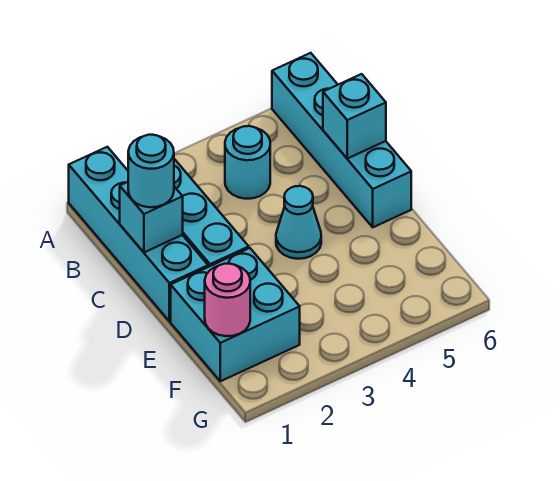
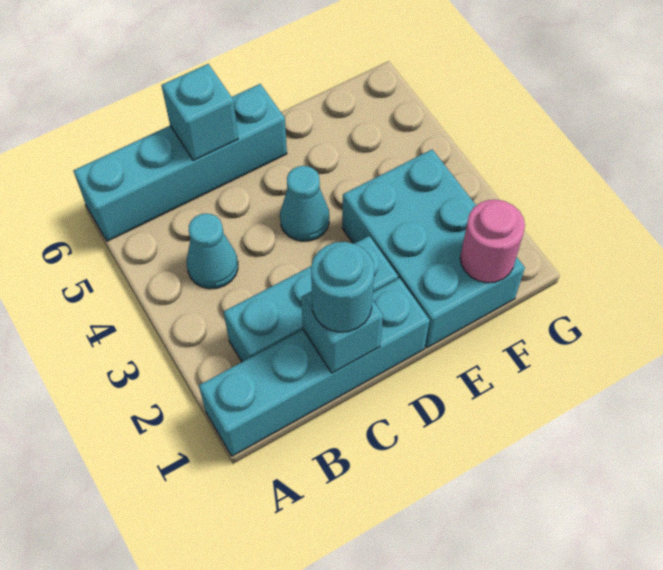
cyan round brick B4 level 1 -> cyan cone B4 level 1
cyan brick E1:F2 level 1 -> cyan brick E1:F3 level 1

